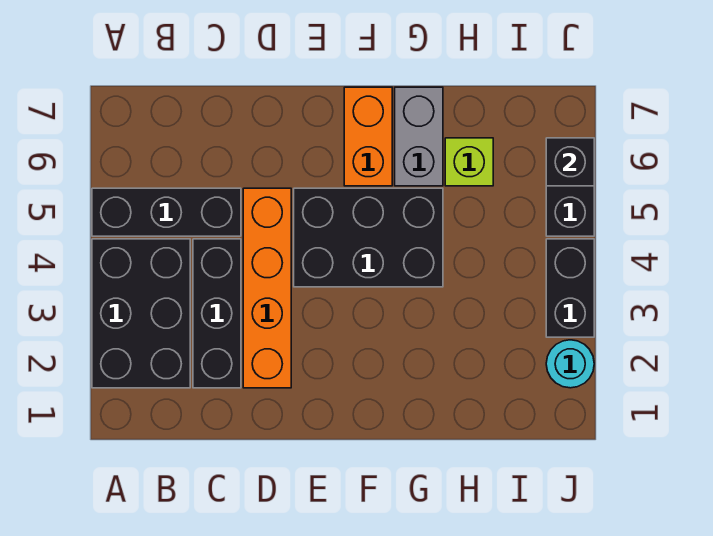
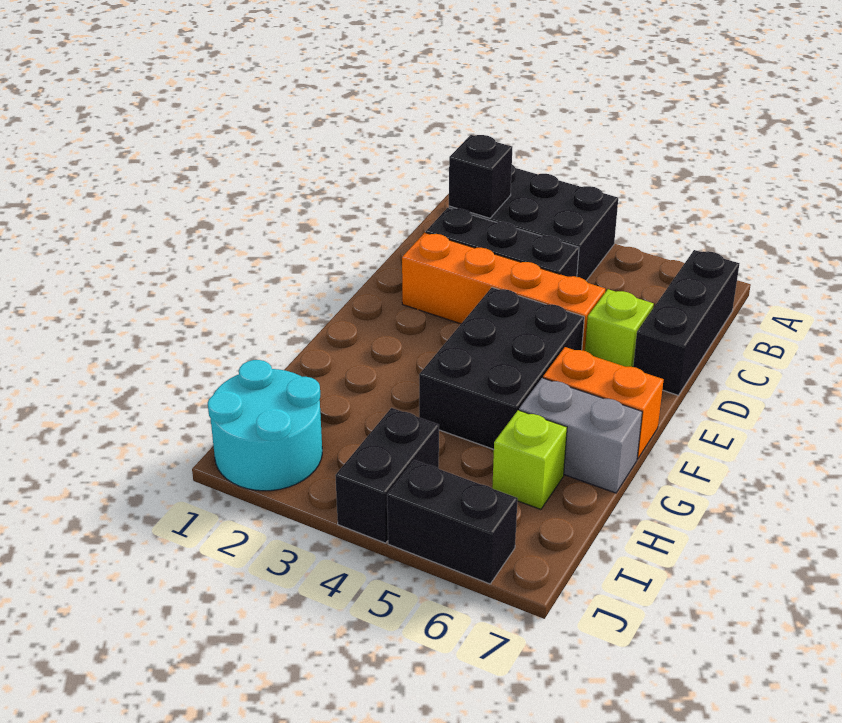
black brick A5:C5 level 1 -> black brick B7:D7 level 1
none -> lime brick D6 level 1
cyan round brick J2 level 1 -> cyan round brick I1:J2 level 1
black brick J3:J4 level 1 -> black brick I4:J4 level 1
black brick J6 level 2 -> black brick B2 level 2

